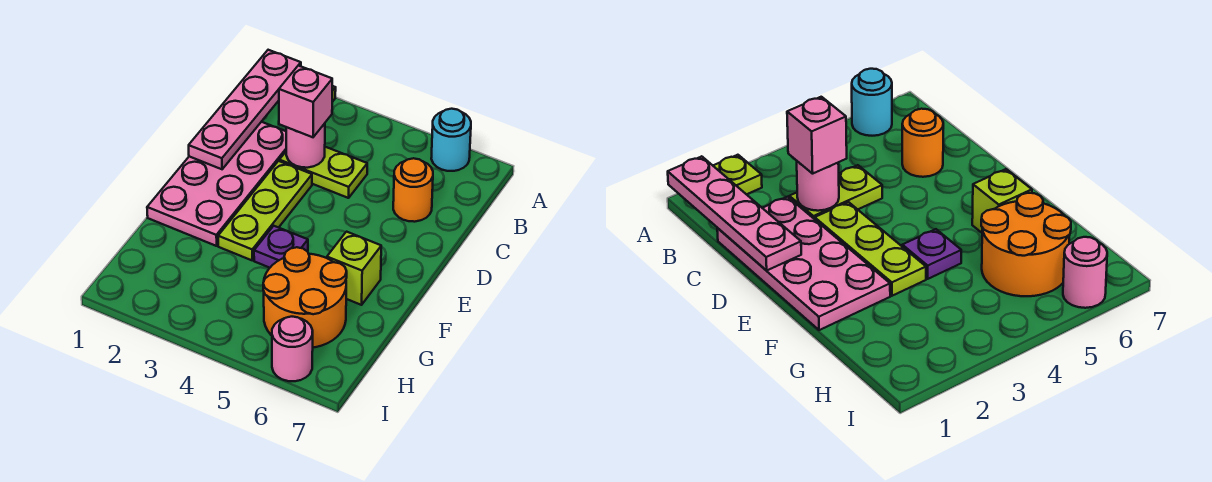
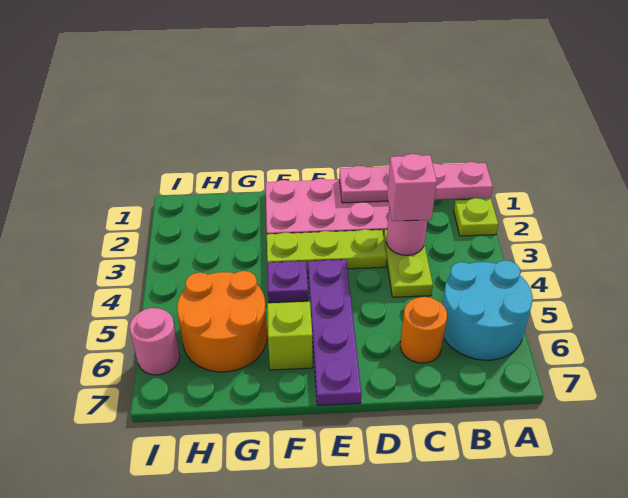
cyan round brick A6 level 1 -> cyan round brick A5:B6 level 1
none -> purple plate E4:E7 level 1

